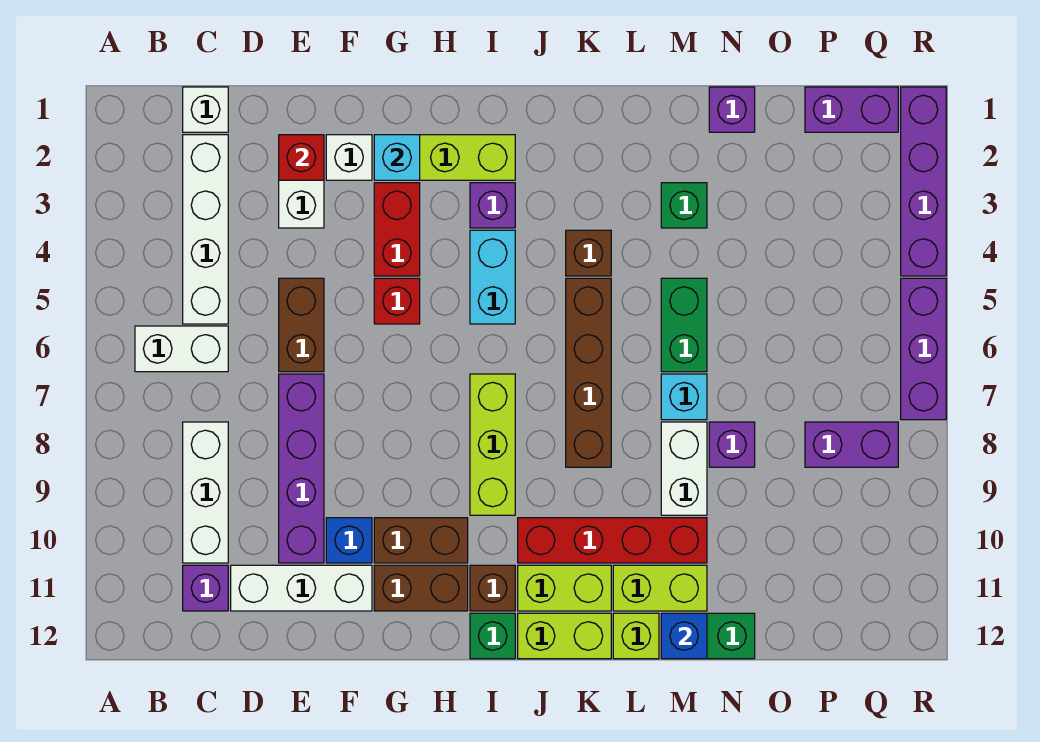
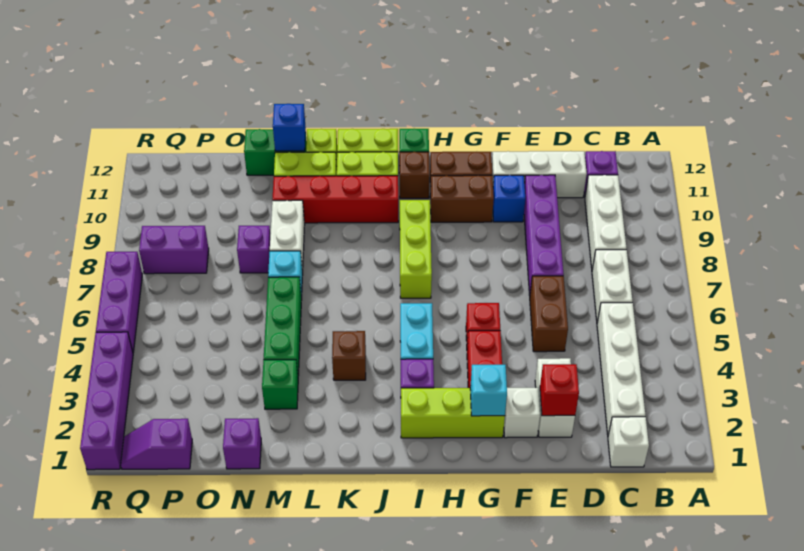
white brick B6:C6 level 1 -> white brick C6:C7 level 1
brown brick K5:K8 level 1 -> none
green brick M5:M6 level 1 -> green brick M4:M6 level 1
purple brick P1:Q1 level 1 -> purple slope P1:Q1 level 1 top P

